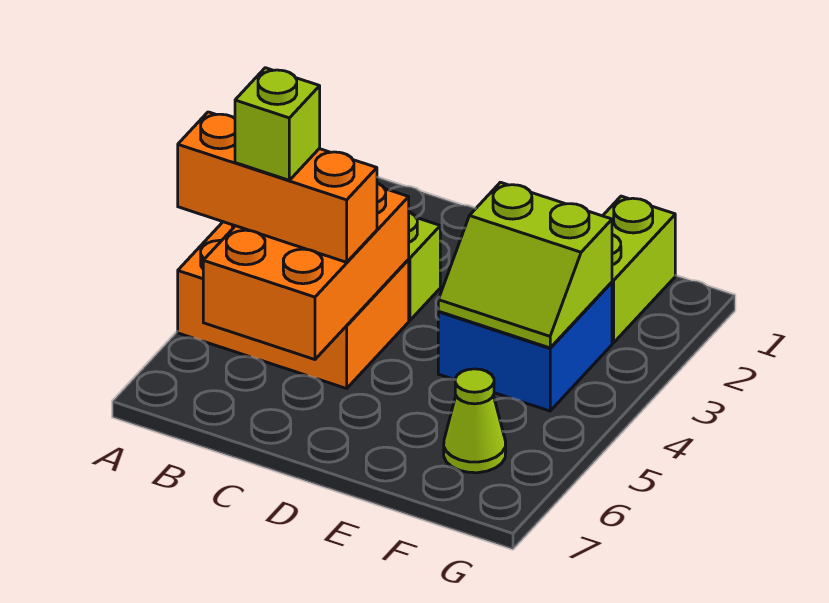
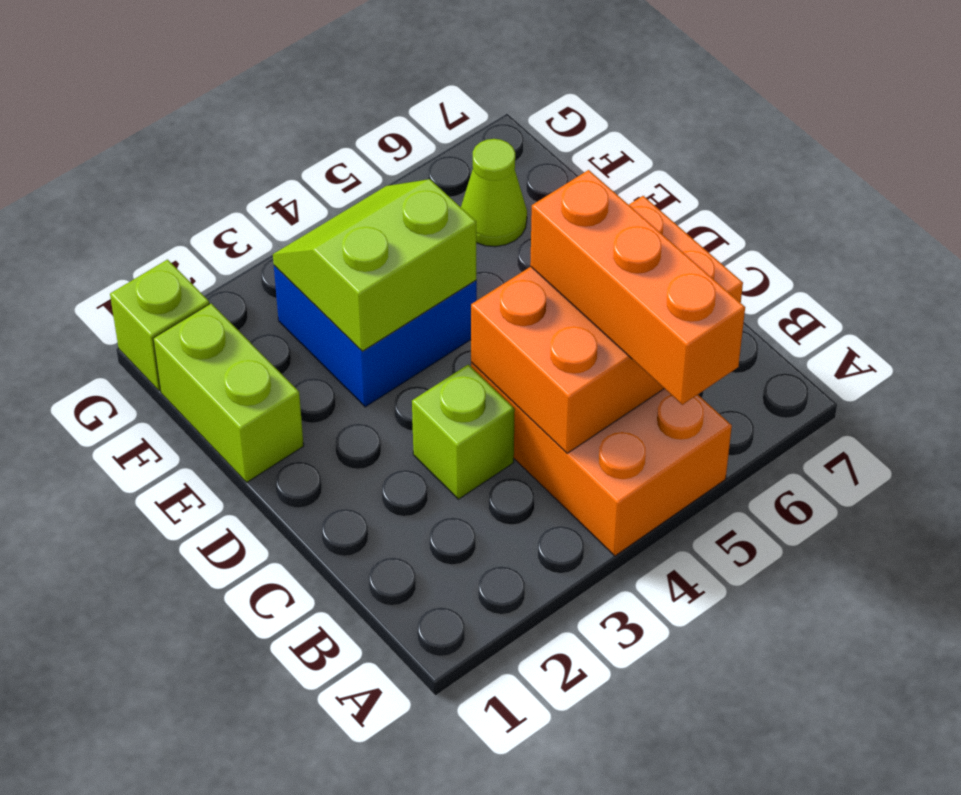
lime brick B5 level 4 -> lime brick G1 level 1
lime slope E3:F4 level 2 top 3 -> lime slope E3:F4 level 2 top E
lime brick F1:F2 level 1 -> lime brick E1:F1 level 1

